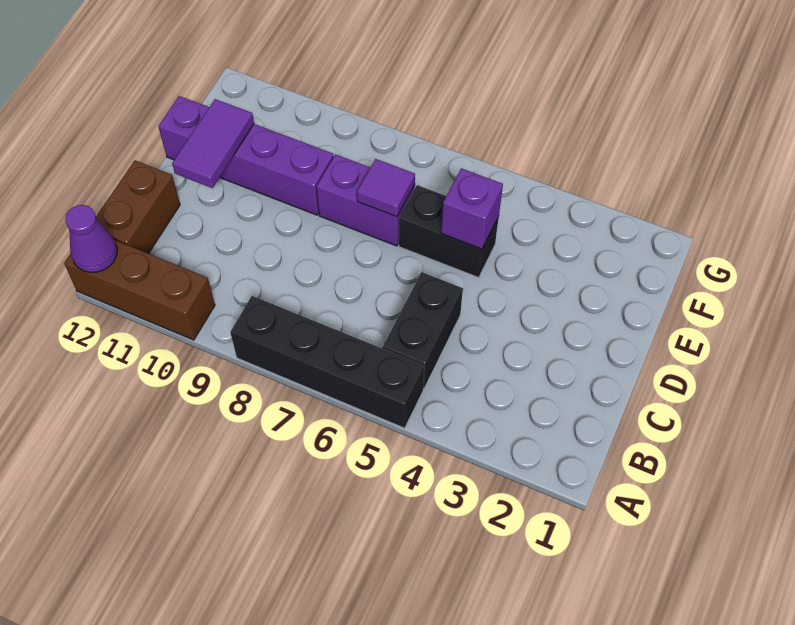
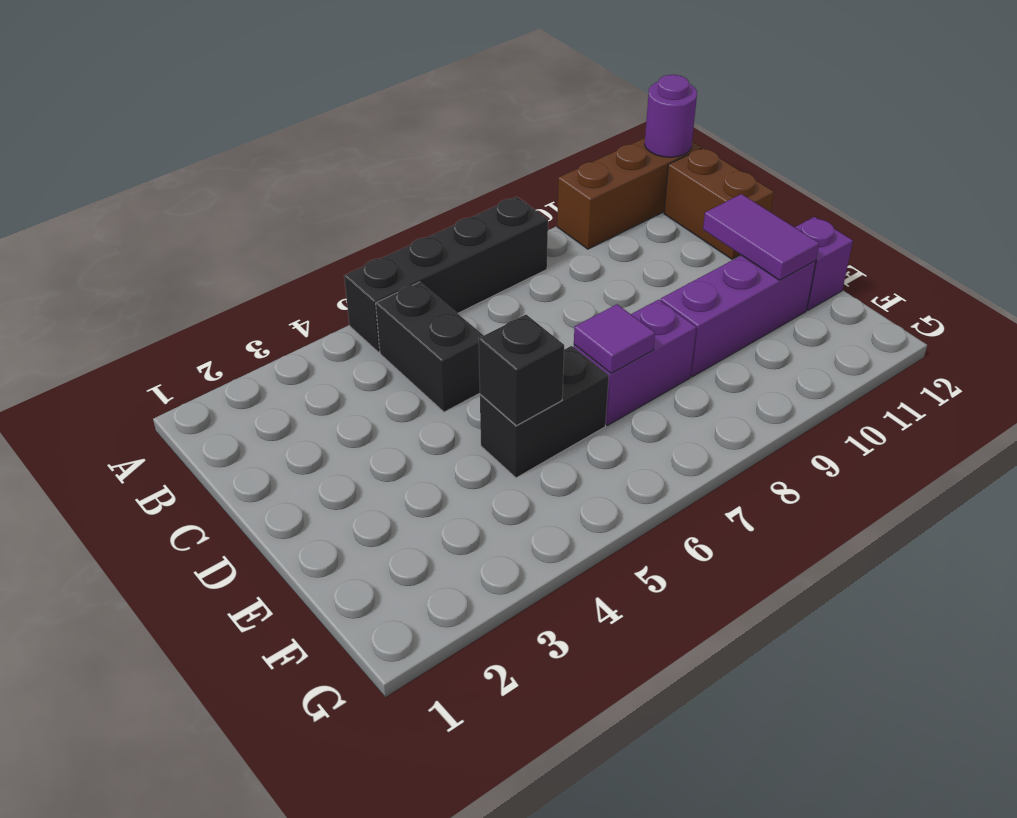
purple cone A12 level 2 -> purple round brick A12 level 2
purple brick E5 level 2 -> black brick E5 level 2

